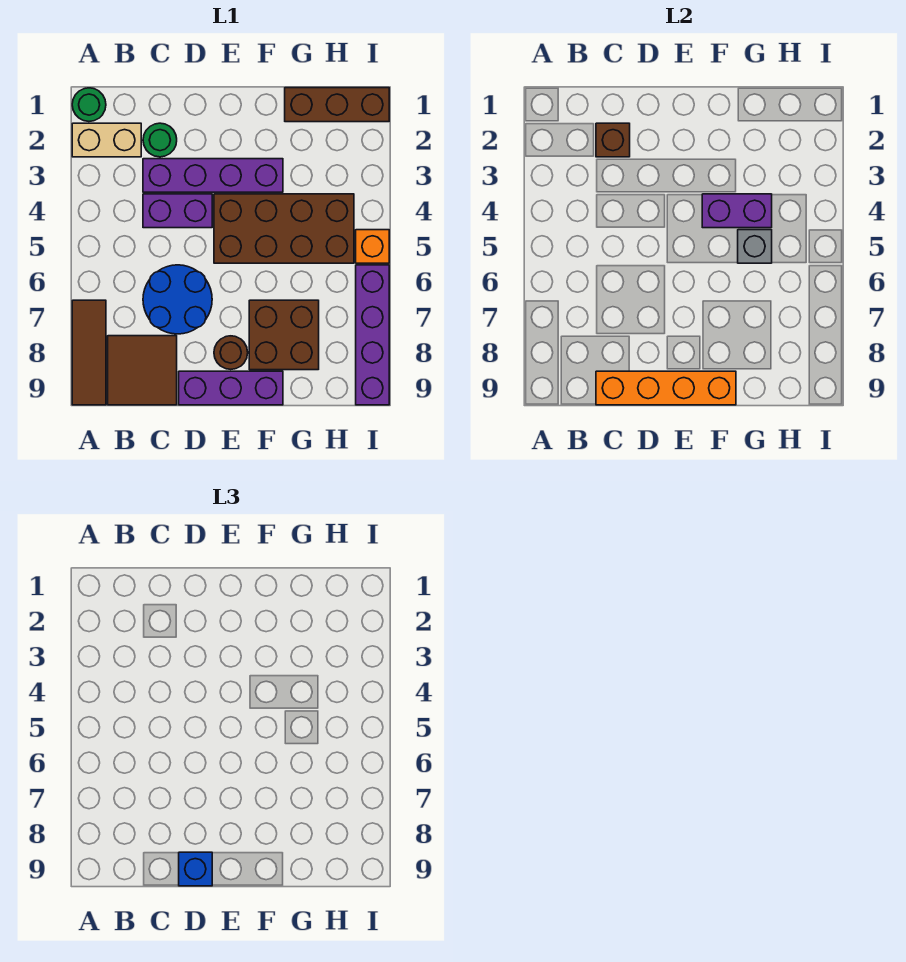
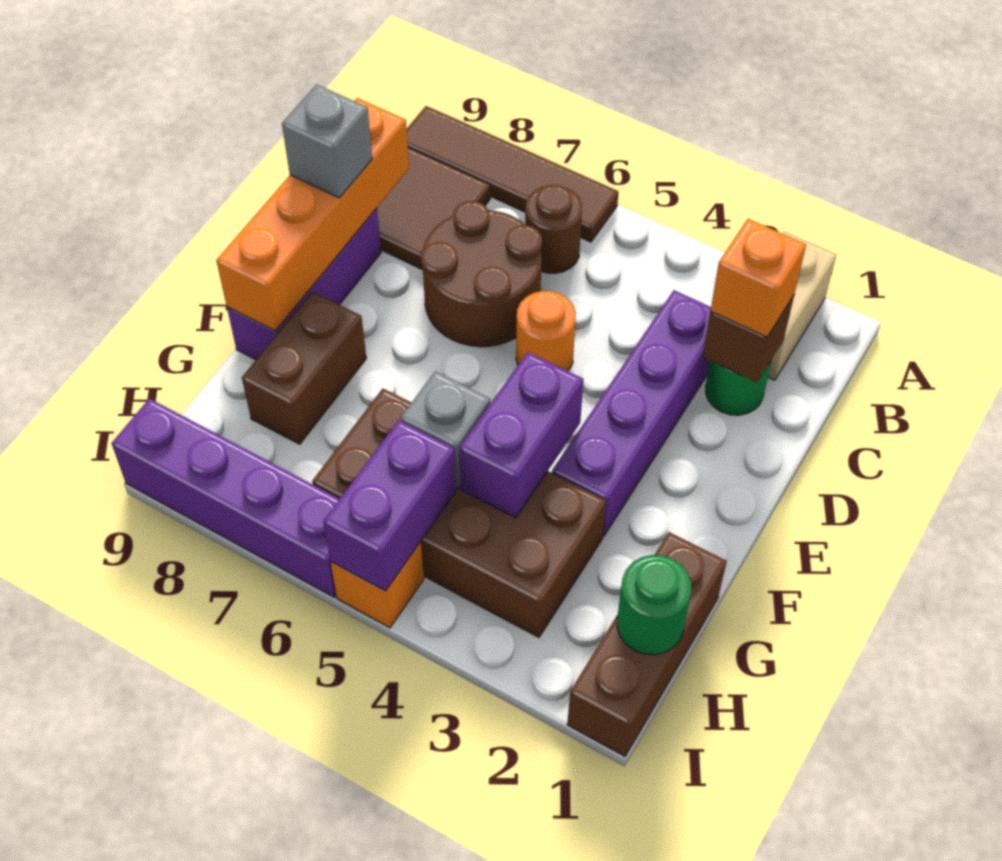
green round brick A1 level 1 -> green round brick H1 level 2
brown tile A7:A9 level 1 -> brown tile A6:A9 level 1
none -> orange brick C2 level 3
purple brick C4:D4 level 1 -> purple brick H5:I5 level 2
blue round brick C6:D7 level 1 -> brown round brick C6:D7 level 1
none -> orange round brick D5 level 1
blue brick D9 level 3 -> grey brick D9 level 3
brown brick E4:H5 level 1 -> brown brick G3:H6 level 1
brown round brick E8 level 1 -> brown round brick B6 level 1
brown brick F7:G8 level 1 -> brown brick F8:G8 level 1

